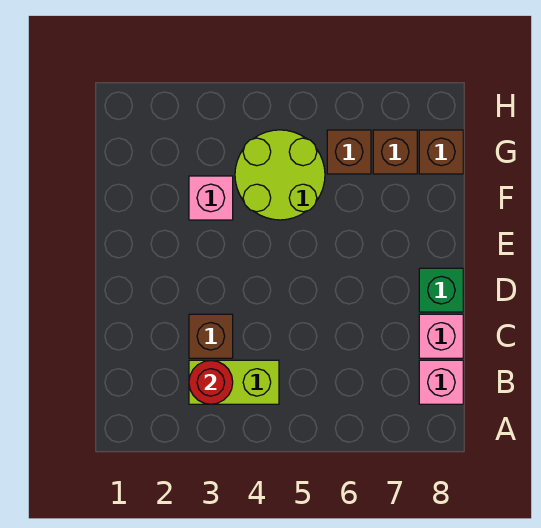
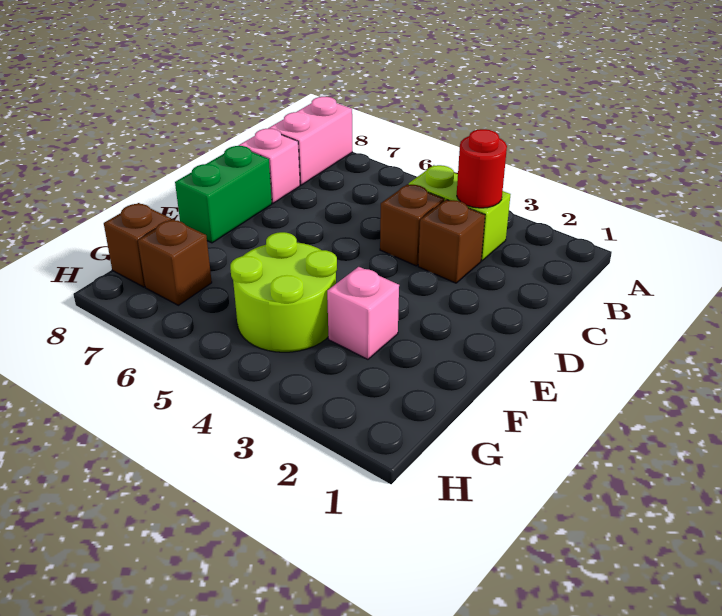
pink brick B8 level 1 -> pink brick A8:B8 level 1
green brick D8 level 1 -> green brick D8:E8 level 1
brown brick G6 level 1 -> brown brick C4 level 1

